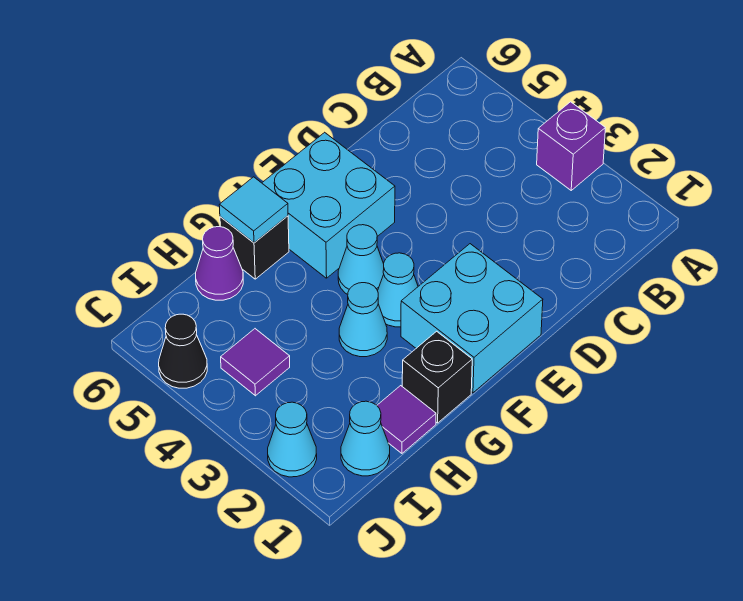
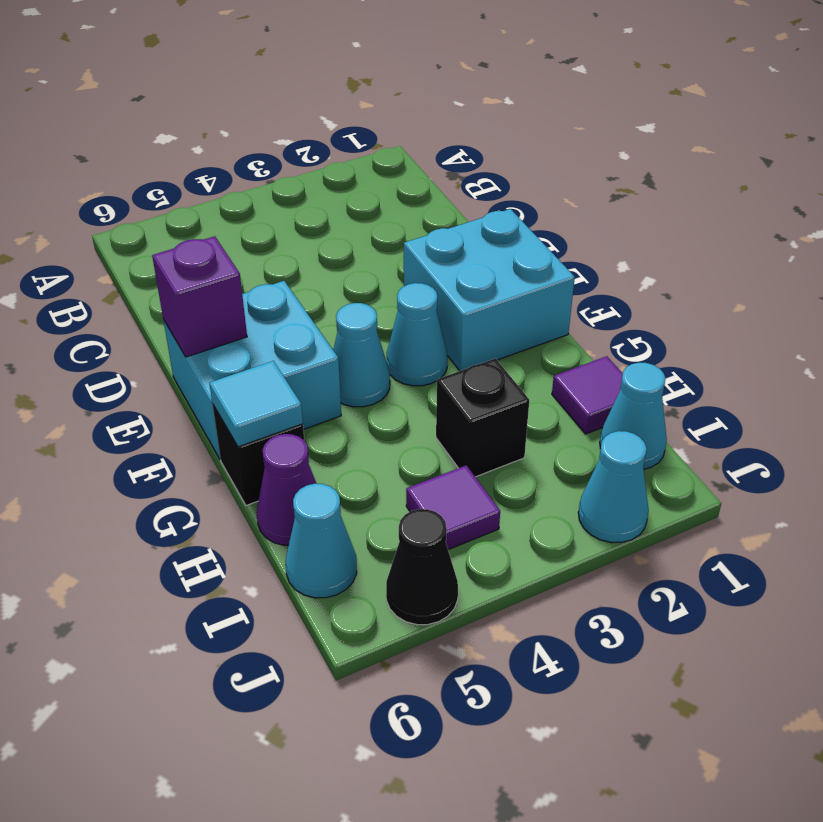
purple brick A3 level 1 -> purple brick E6 level 2
black brick G1 level 1 -> black brick H3 level 1
cyan cone G3 level 1 -> cyan cone I6 level 1

